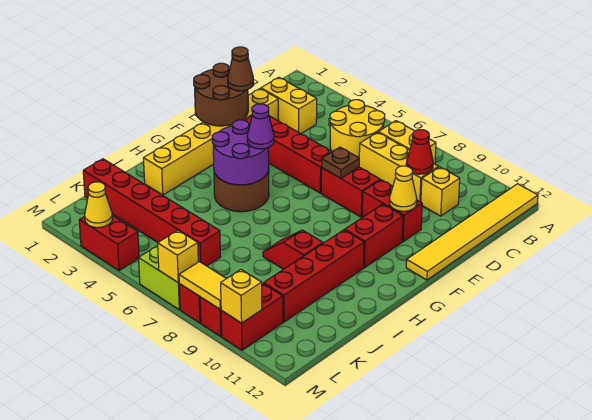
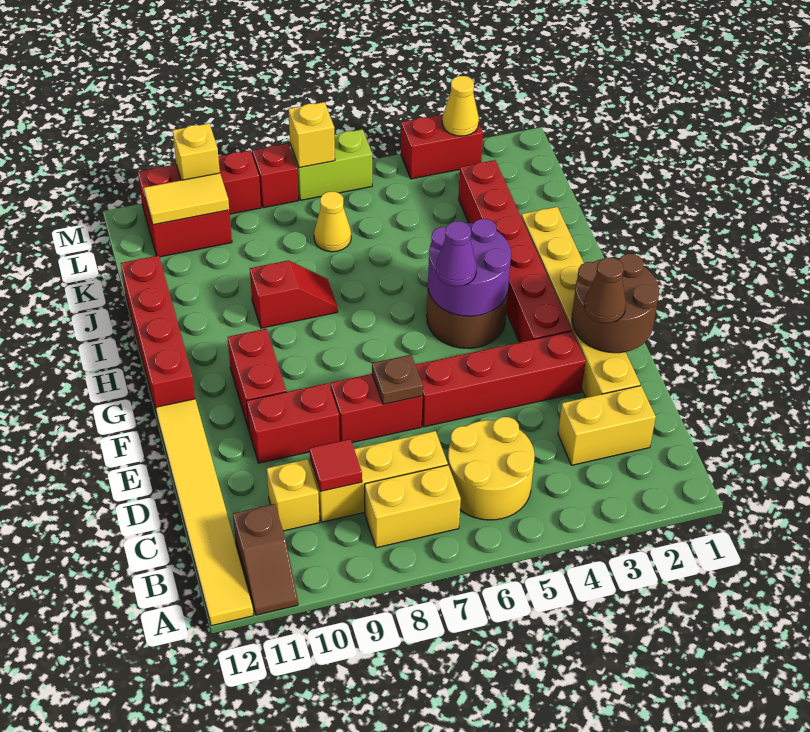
none -> brown slope A11:B11 level 1 top B
red cone C9 level 2 -> red tile C9 level 2
yellow cone E10 level 2 -> yellow cone K7 level 1
red brick H10:K10 level 1 -> red brick G12:J12 level 1
red brick K1:K6 level 1 -> red brick F3:K3 level 1
red brick L10:M10 level 1 -> red brick L10:M11 level 1
yellow tile M8:M9 level 2 -> yellow tile L10:L11 level 2

